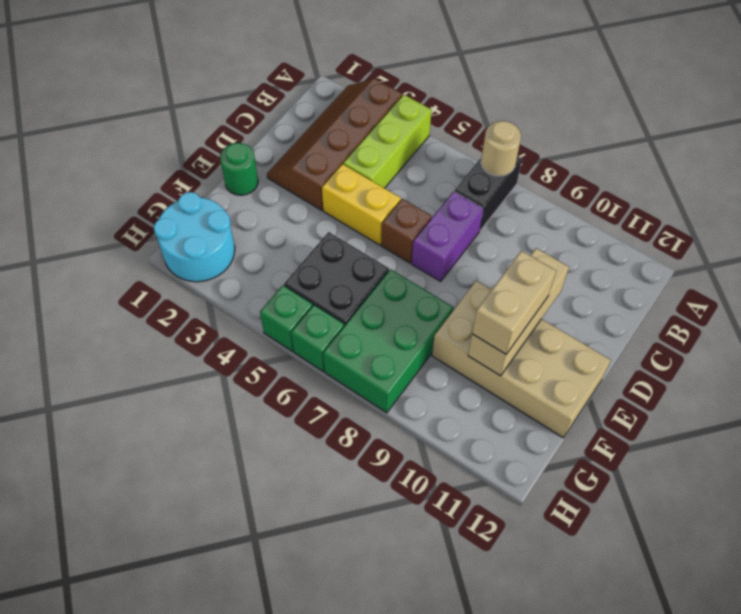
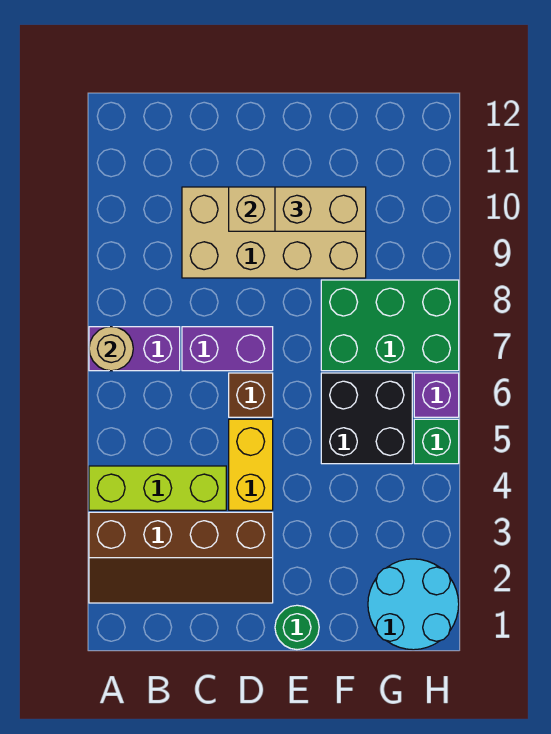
black brick A7:B7 level 1 -> purple brick A7:B7 level 1
tan brick E9:F12 level 1 -> tan brick C9:F10 level 1
green brick H6 level 1 -> purple brick H6 level 1

